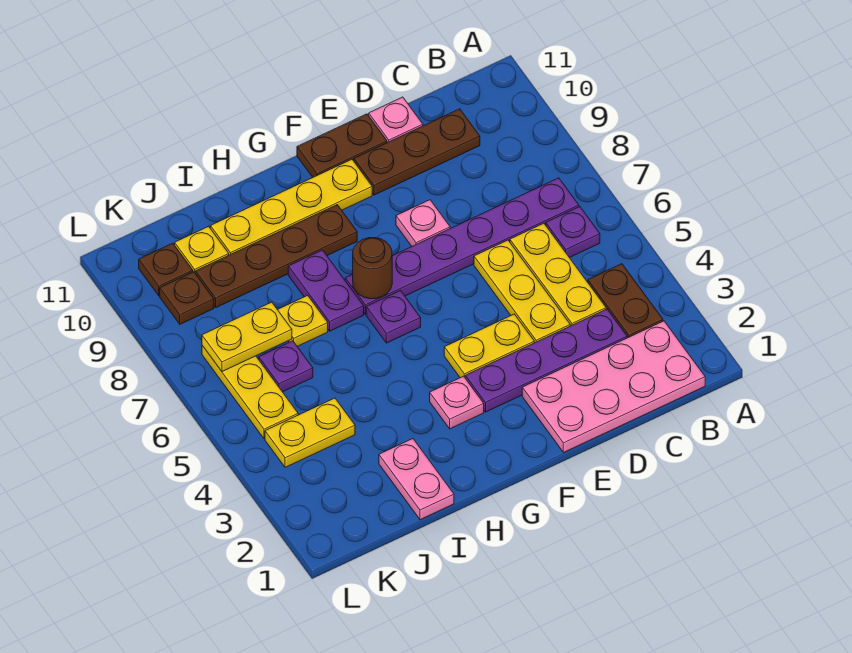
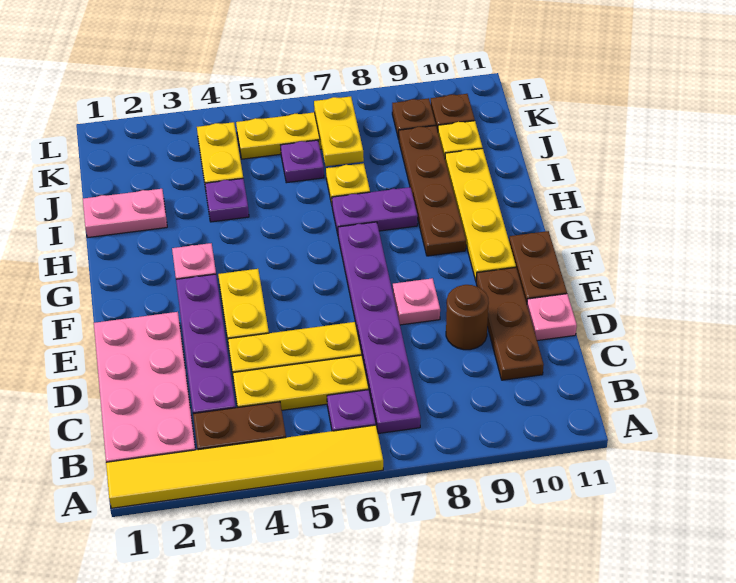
none -> yellow tile A1:A6 level 1
purple plate G6 level 1 -> purple plate I4 level 1
brown round brick G7 level 2 -> brown round brick D9 level 1

